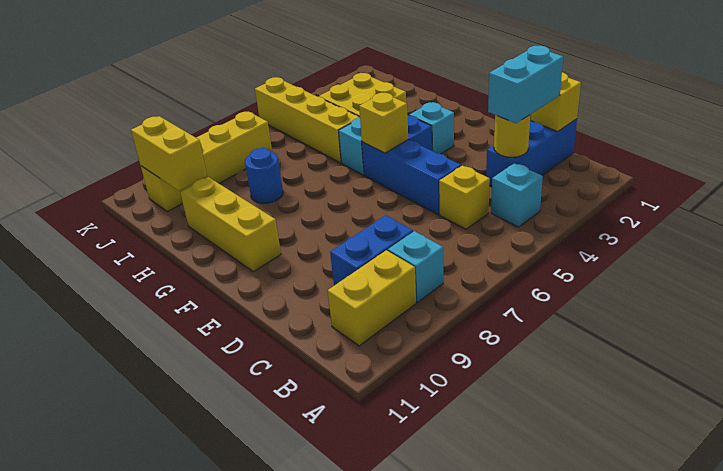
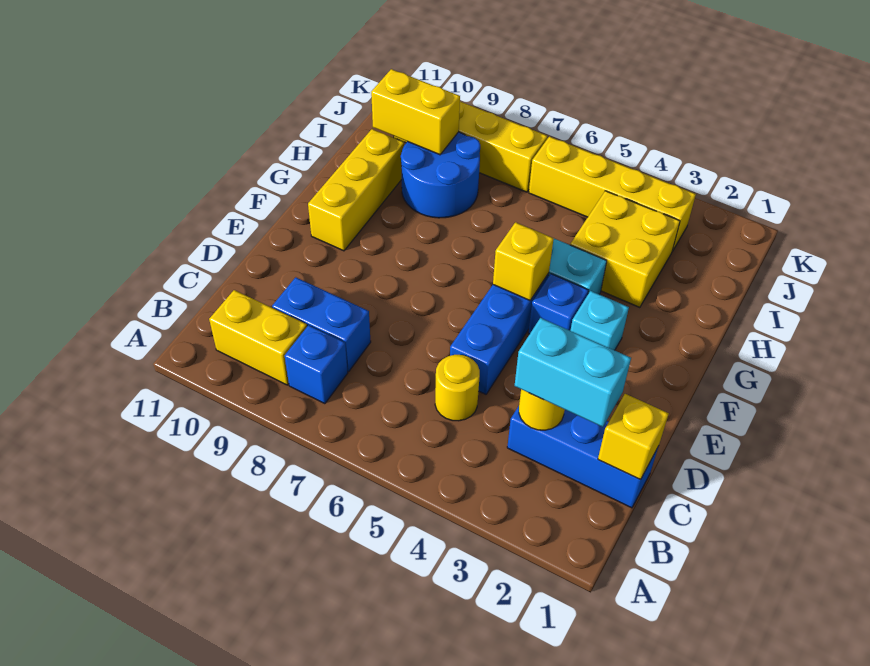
cyan brick B4 level 1 -> none
cyan brick B8 level 1 -> blue brick B8 level 1
yellow brick C5 level 1 -> yellow round brick C5 level 1
yellow brick H5:K5 level 1 -> yellow brick J3:J6 level 1
blue round brick H8 level 1 -> blue round brick H8:I9 level 1
yellow brick I10:J10 level 2 -> yellow brick I9:I10 level 2

